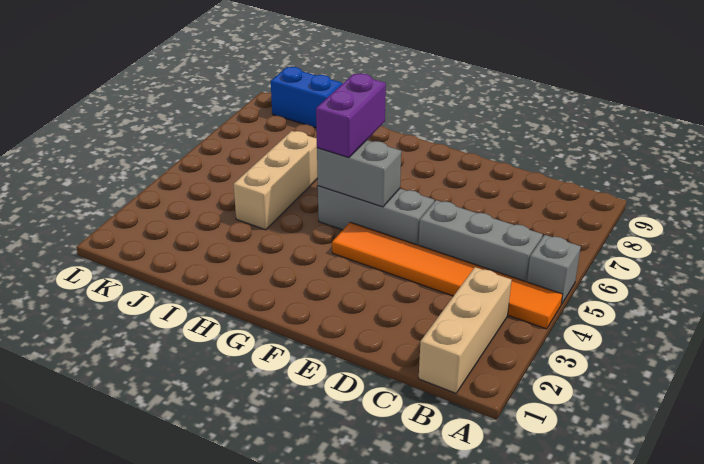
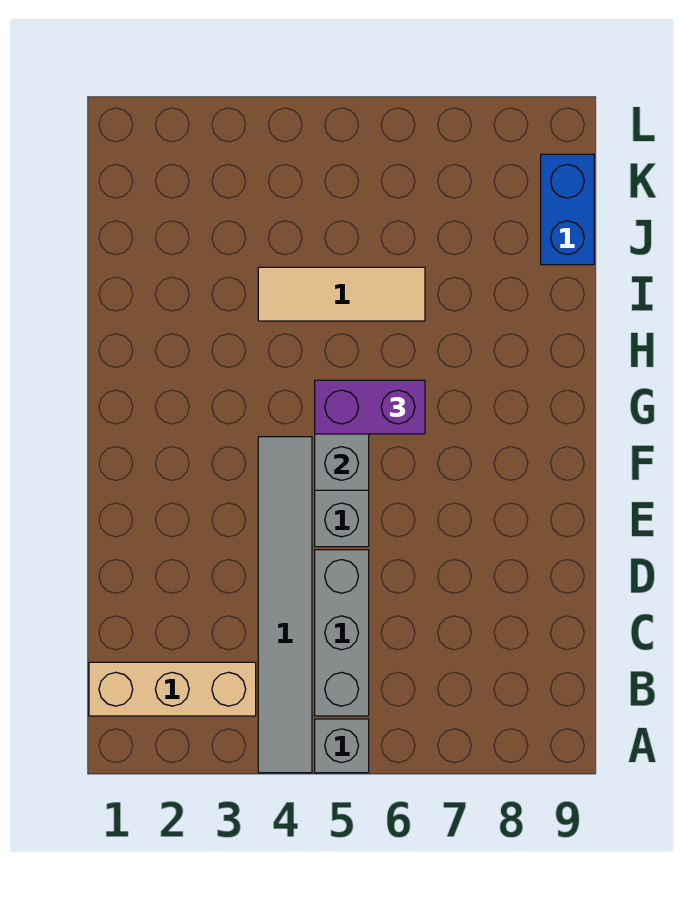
orange tile A4:F4 level 1 -> grey tile A4:F4 level 1
tan brick I4:I6 level 1 -> tan tile I4:I6 level 1

